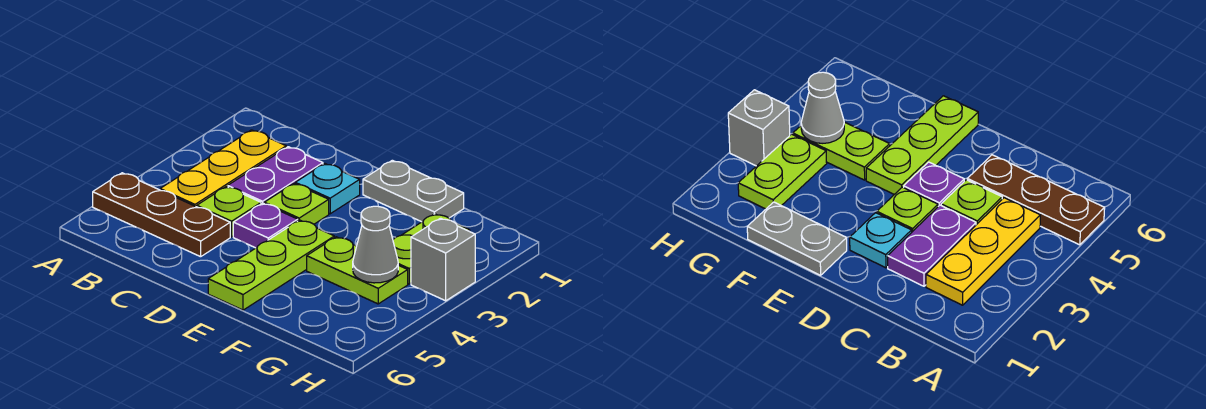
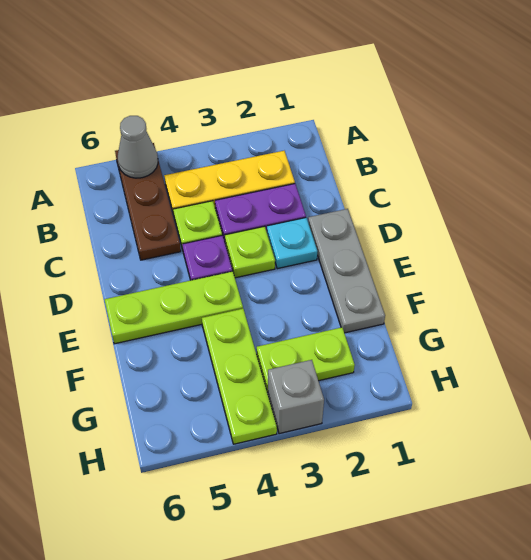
grey plate E1:F1 level 1 -> grey plate D1:F1 level 1
lime plate F4:G4 level 1 -> lime plate F4:H4 level 1
grey cone G4 level 2 -> grey cone A5 level 2

